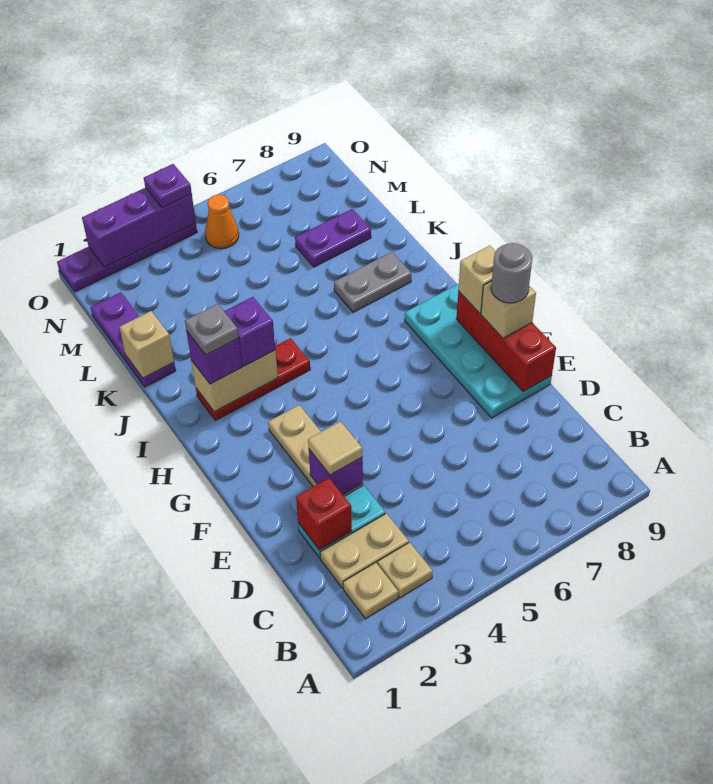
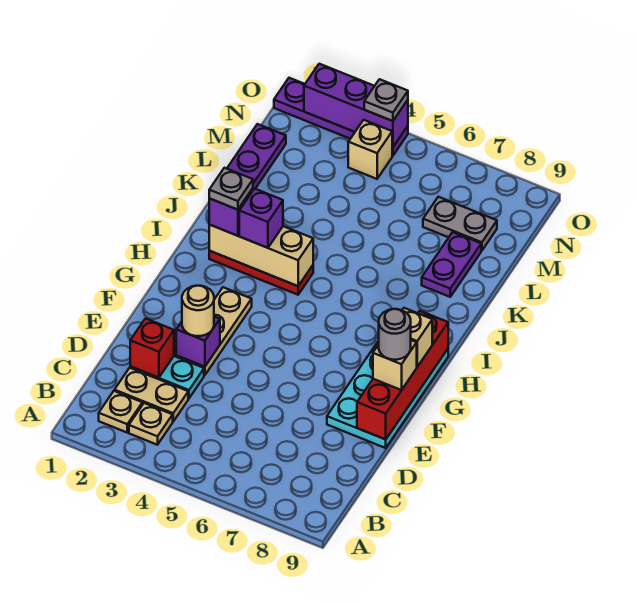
tan tile E3 level 3 -> tan round brick E3 level 3
red brick E9:G9 level 2 -> red brick E9:H9 level 2
tan brick I2:I3 level 2 -> tan brick I2:I4 level 2
grey plate J7:J8 level 1 -> grey plate M7:M8 level 1
tan brick K1 level 2 -> tan brick N4 level 1
purple plate L7:L8 level 1 -> purple plate K8:L8 level 1
orange cone N5 level 1 -> none
purple plate O4 level 3 -> grey plate O4 level 3

